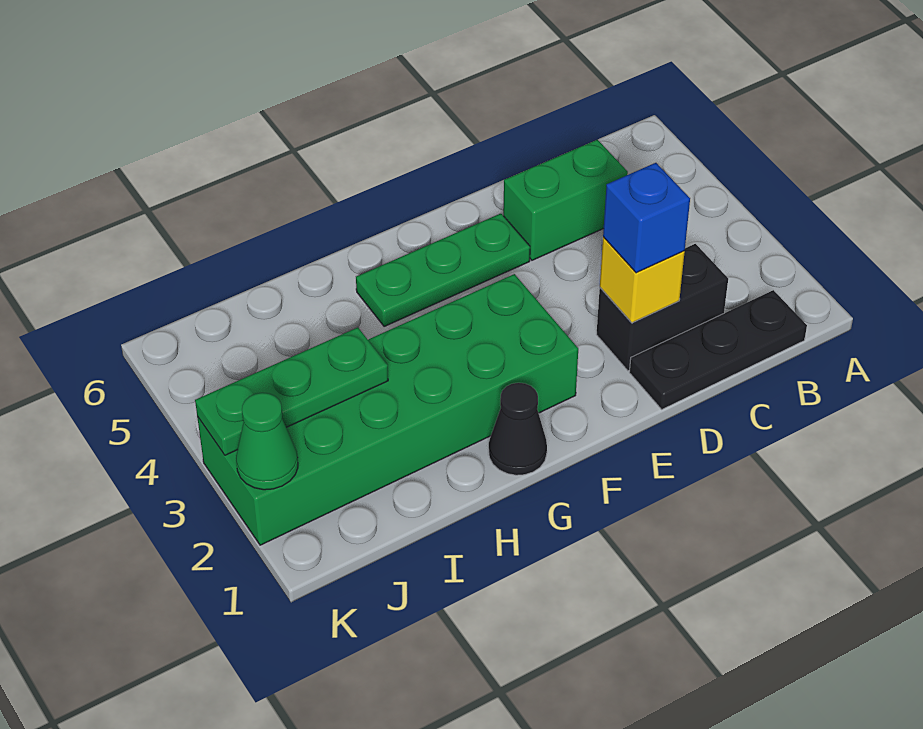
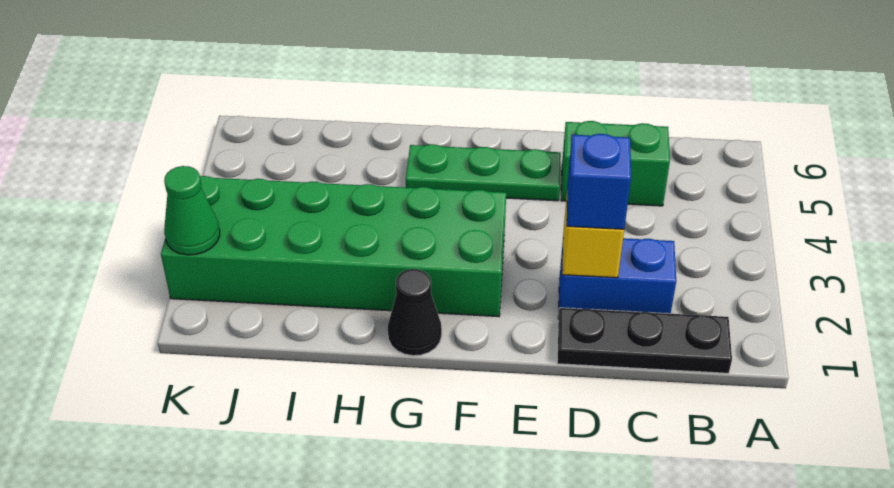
black brick C2:D2 level 1 -> blue brick C2:D2 level 1
green plate I3:K3 level 2 -> none

